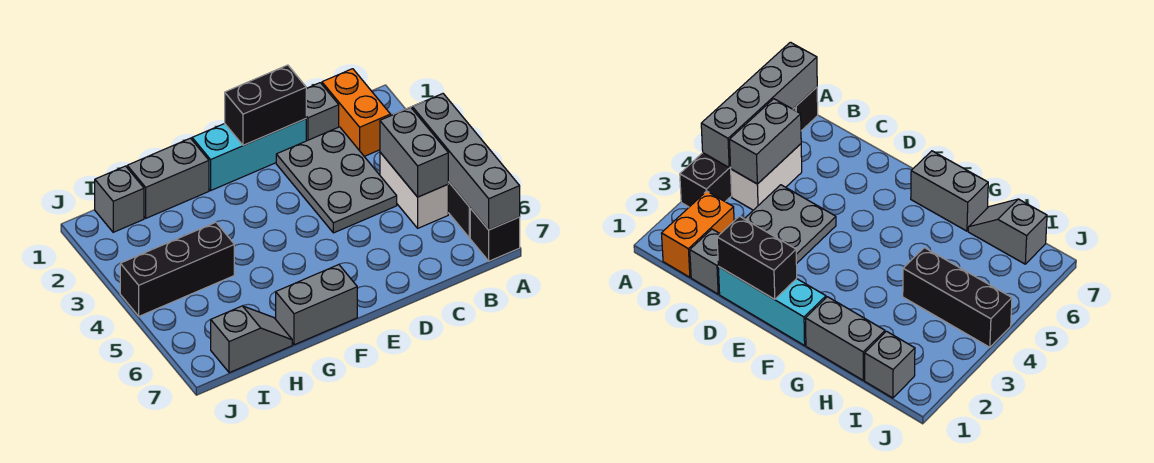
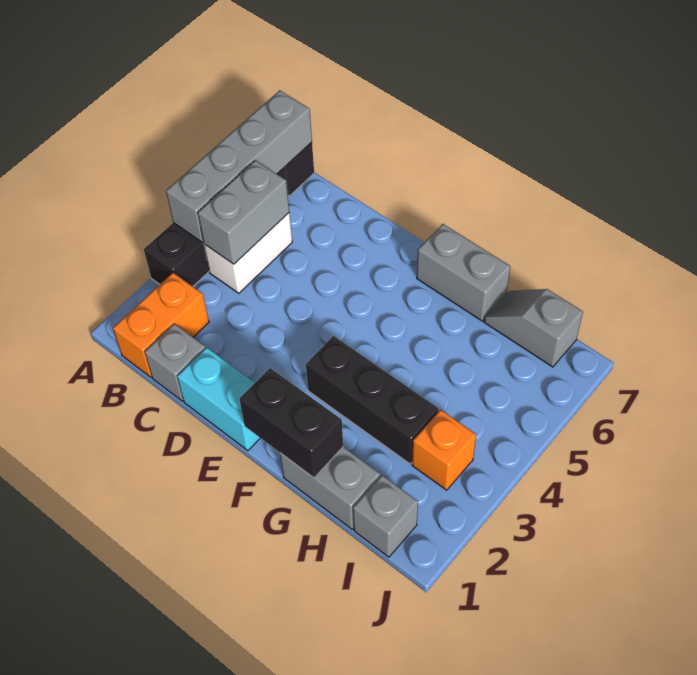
grey plate C2:D4 level 1 -> none
cyan brick D1:F1 level 1 -> cyan brick D1:E1 level 1
black brick D1:E1 level 2 -> black brick F1:G1 level 2
black brick H4:J4 level 1 -> black brick F3:H3 level 1
none -> orange brick I3 level 1

